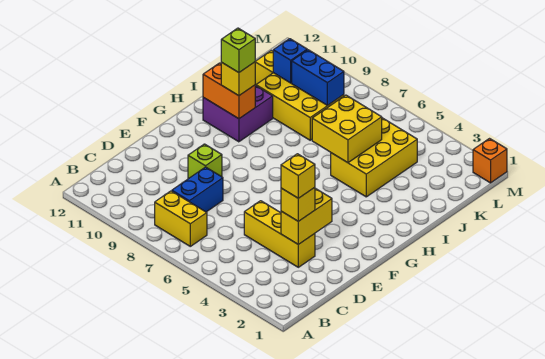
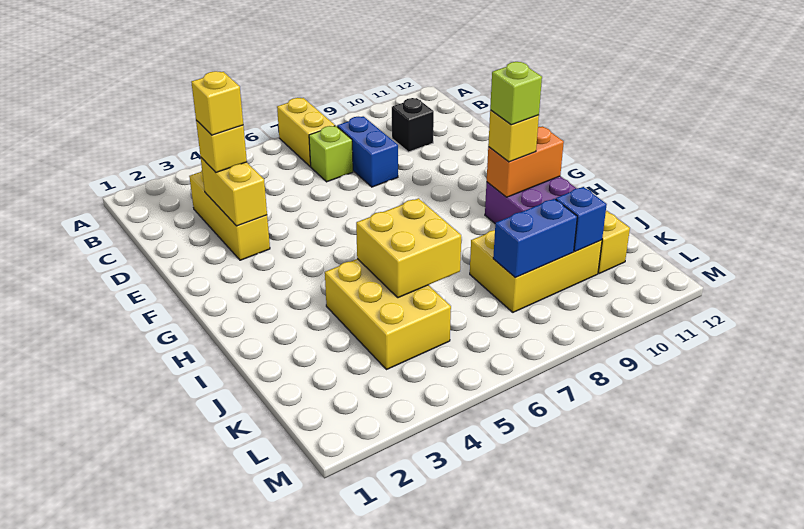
yellow brick B7:B8 level 1 -> yellow brick A7:B7 level 1
none -> black brick C10 level 1
yellow brick D3:D5 level 1 -> yellow brick C3:E3 level 1
lime brick E9 level 1 -> lime brick C7 level 1
orange brick M1 level 1 -> none

